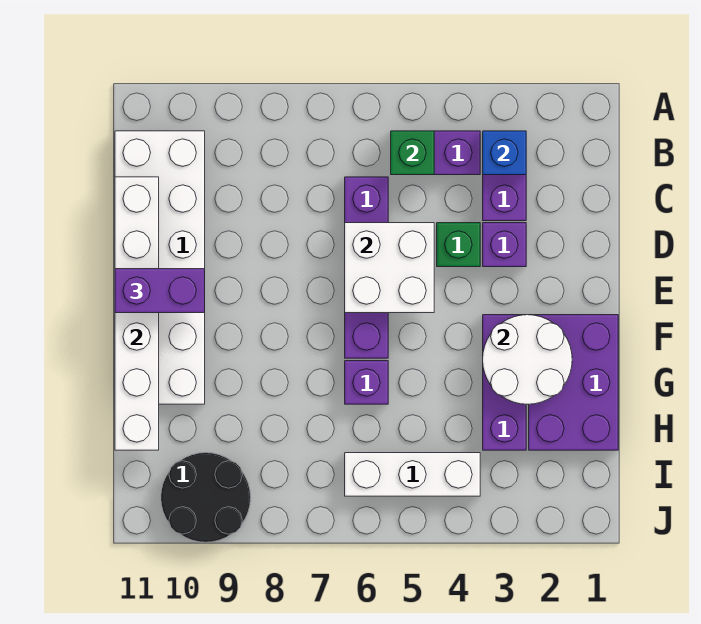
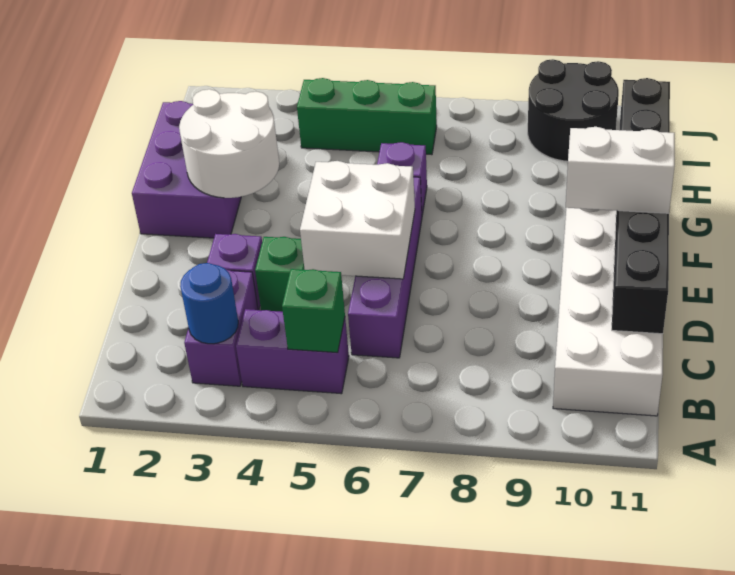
blue brick B3 level 2 -> blue round brick B3 level 2
white brick C11:H11 level 2 -> black brick C11:H11 level 2
purple brick E10:E11 level 3 -> white brick E10:E11 level 3
purple brick F3:H3 level 1 -> none
white brick I4:I6 level 1 -> green brick I4:I6 level 1

